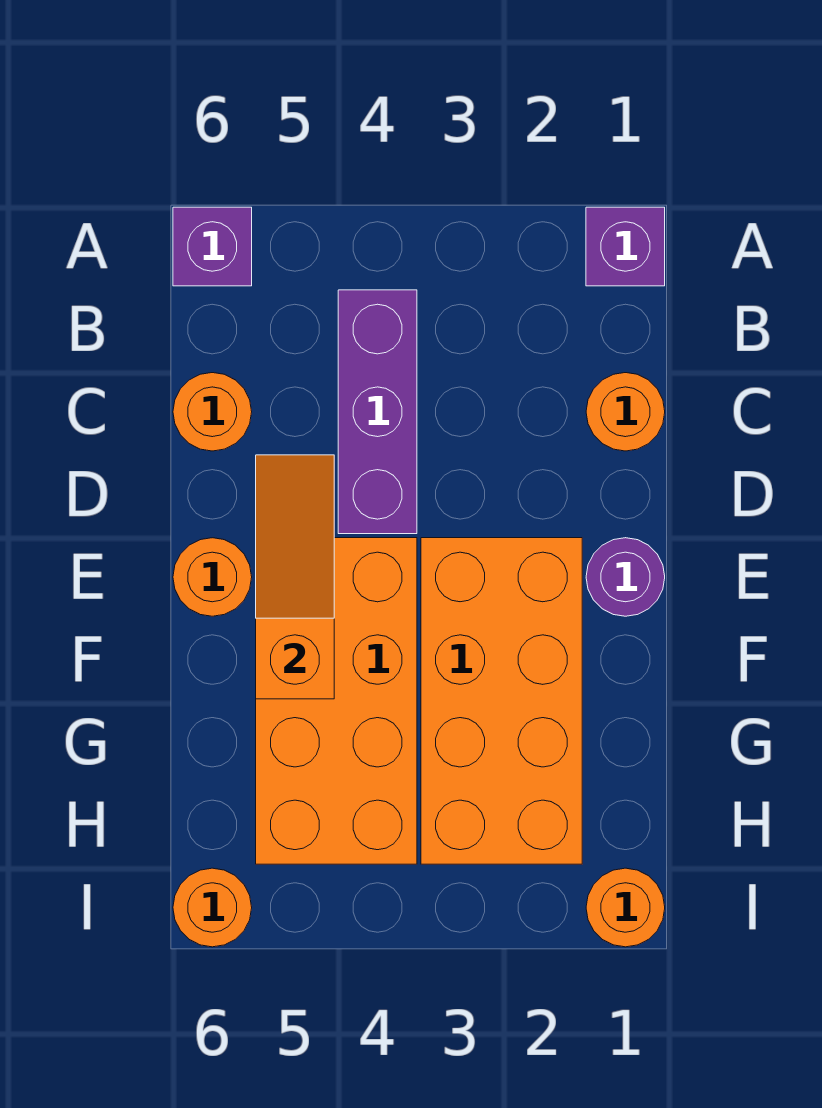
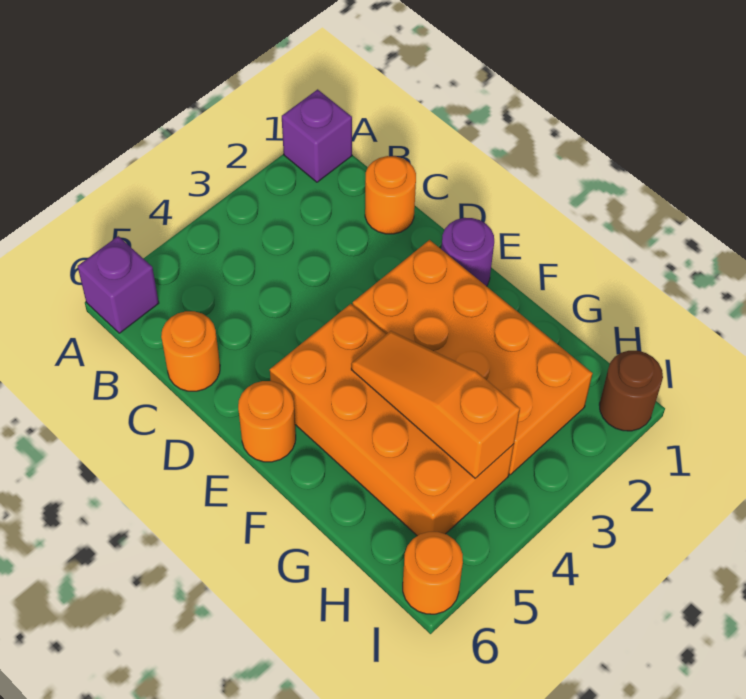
purple brick B4:D4 level 1 -> none
orange slope D5:F5 level 2 top F -> orange slope F4:H4 level 2 top H
orange round brick I1 level 1 -> brown round brick I1 level 1

